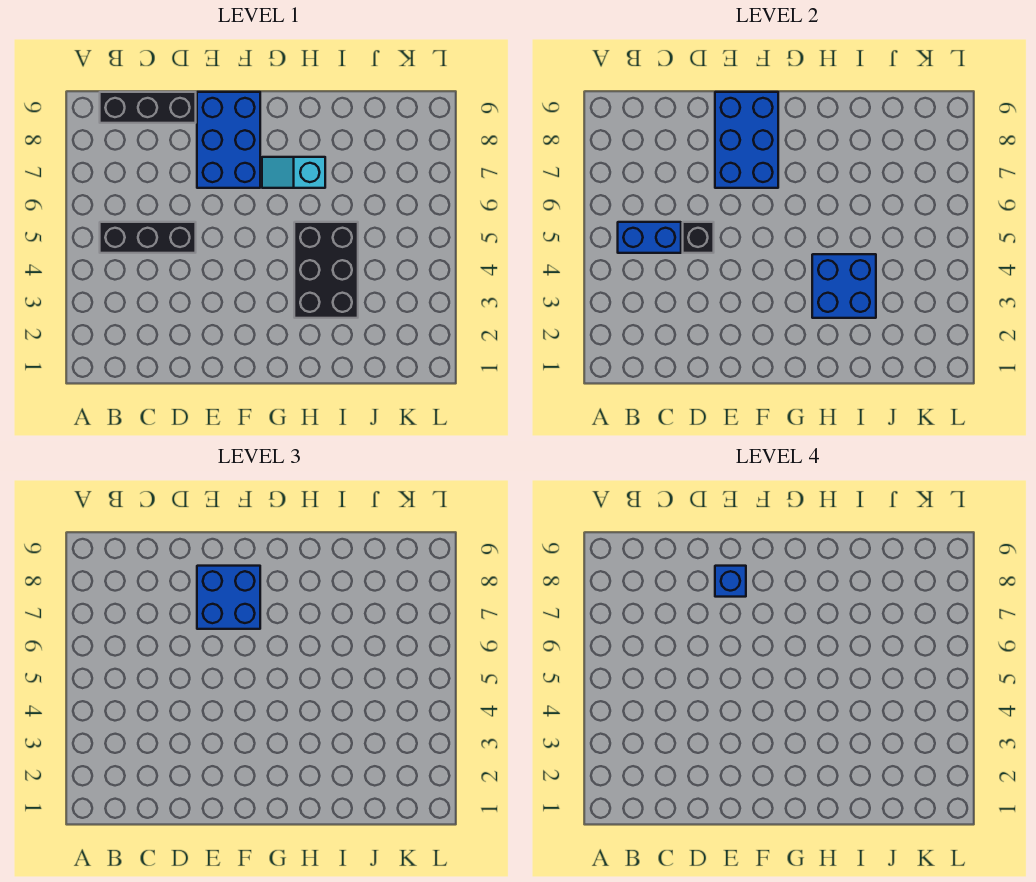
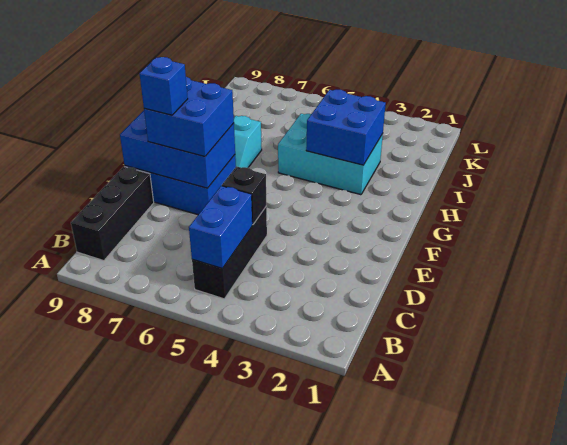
black brick H3:I5 level 1 -> cyan brick H3:I5 level 1

